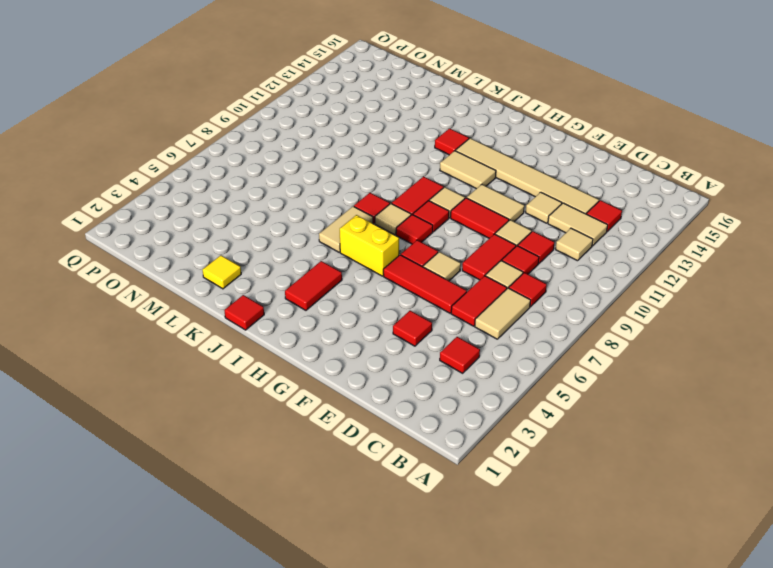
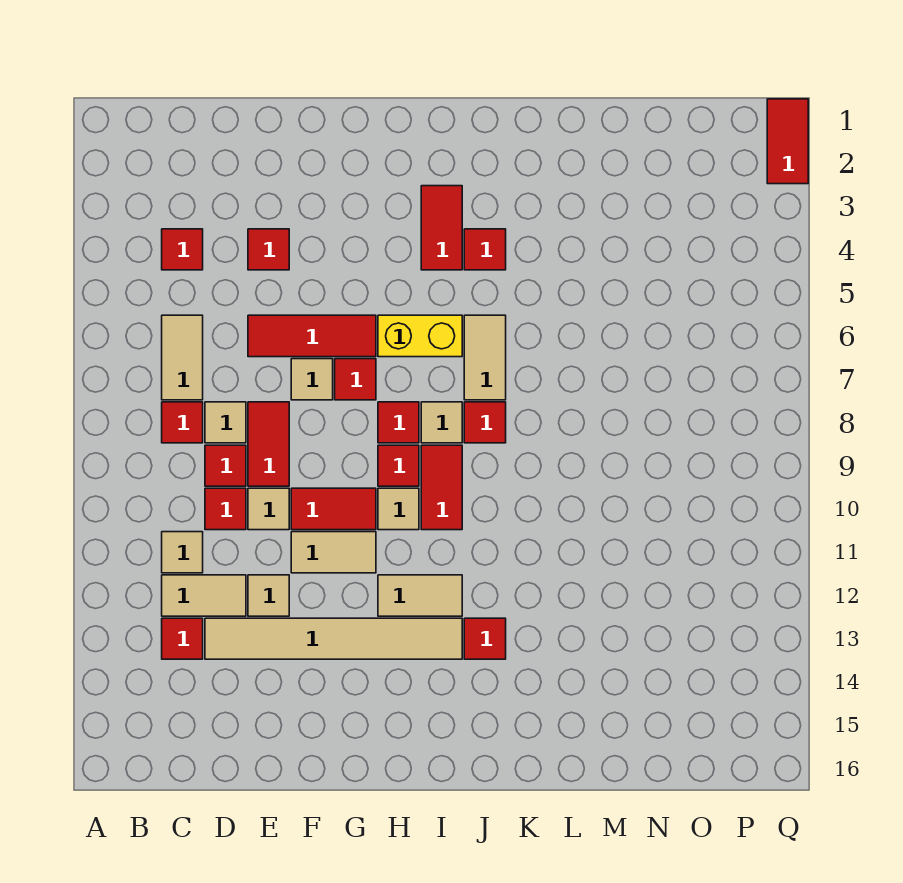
red tile D6:D7 level 1 -> red tile Q1:Q2 level 1
red tile J1 level 1 -> red tile J4 level 1
yellow tile L2 level 1 -> none

